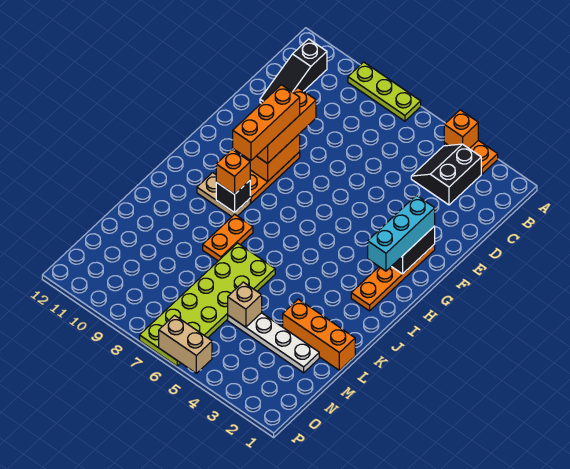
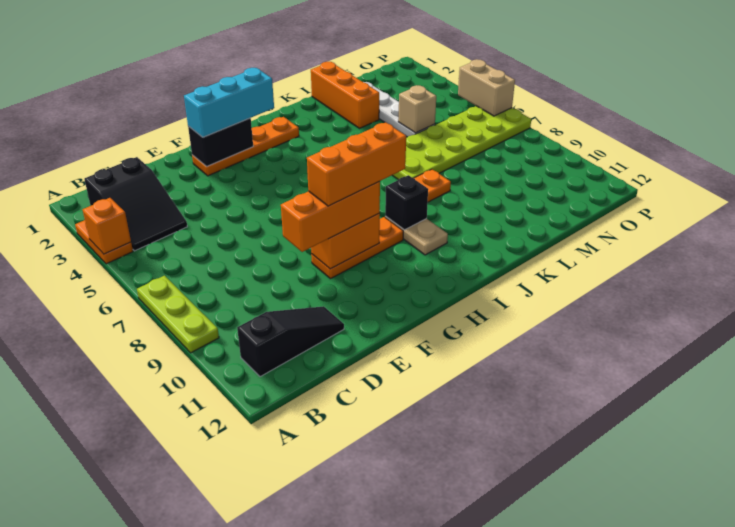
black slope B3:C4 level 1 top 3 -> black slope B2:C4 level 1 top 2
orange brick I9 level 3 -> none

